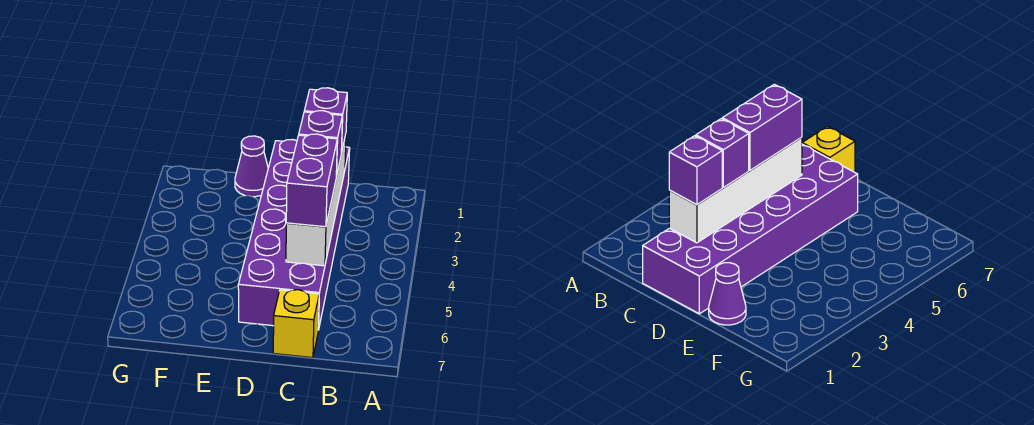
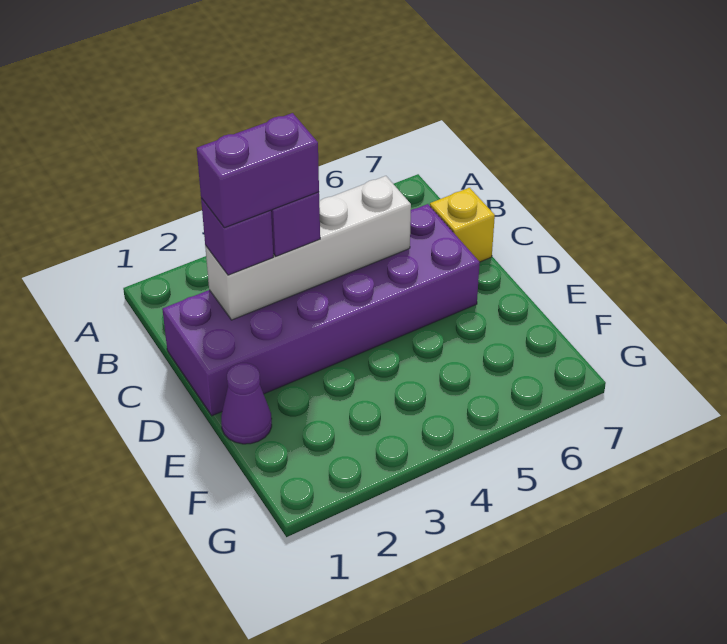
purple brick C4:C5 level 3 -> purple brick C2:C3 level 4

